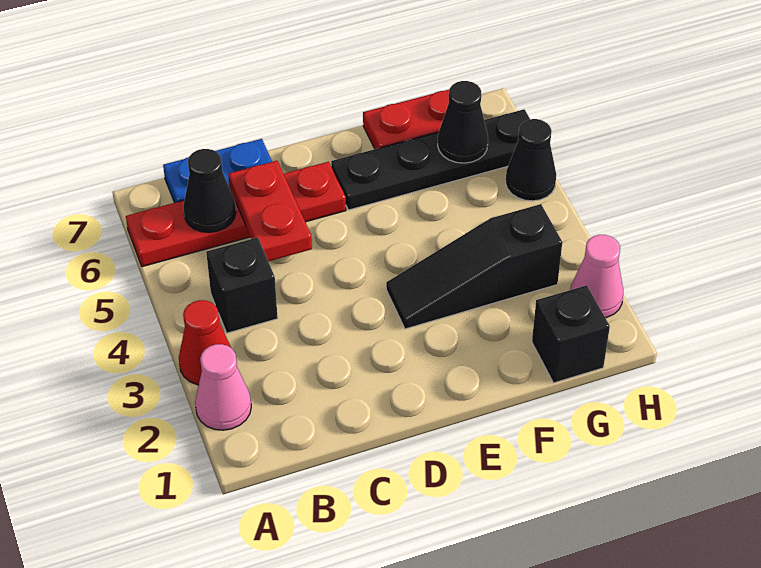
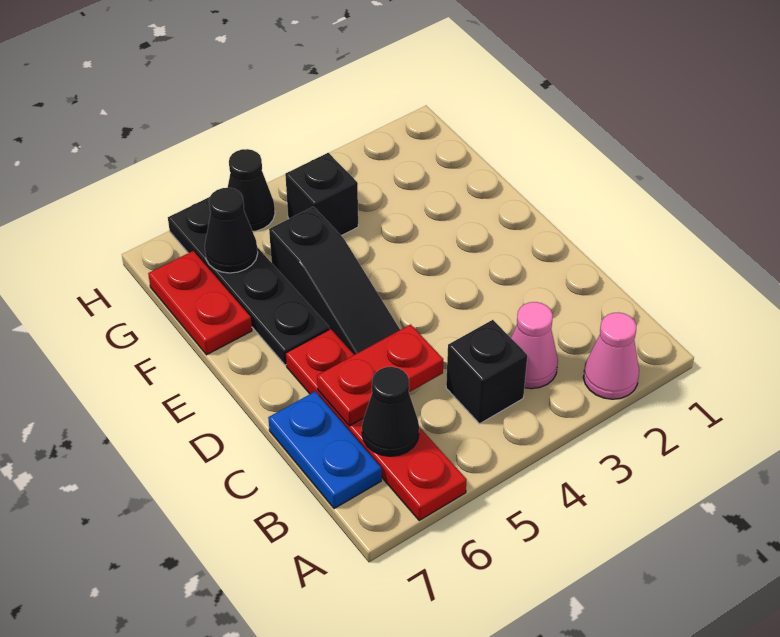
red cone A3 level 1 -> none
black slope E3:G3 level 1 top G -> black slope D5:F5 level 1 top F
black brick G1 level 1 -> black brick G4 level 1
pink cone H2 level 1 -> pink cone B3 level 1

